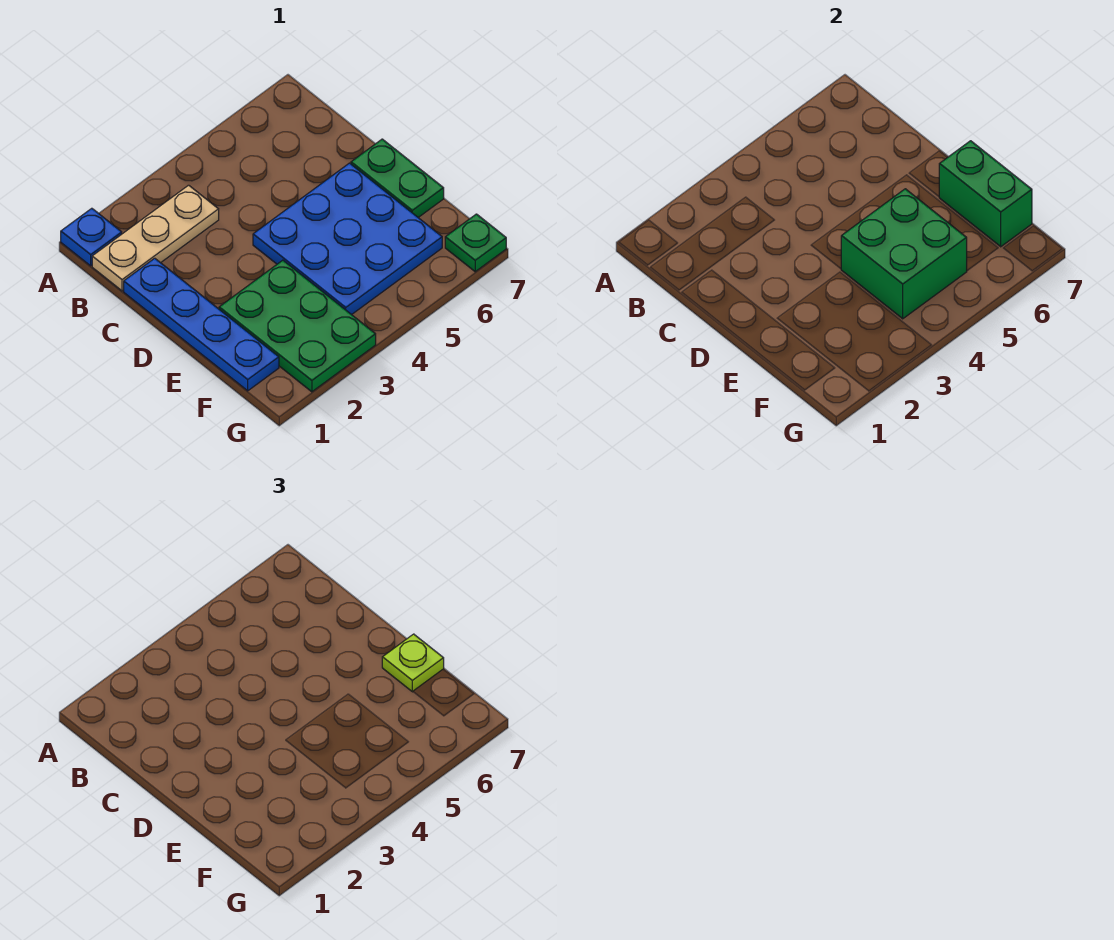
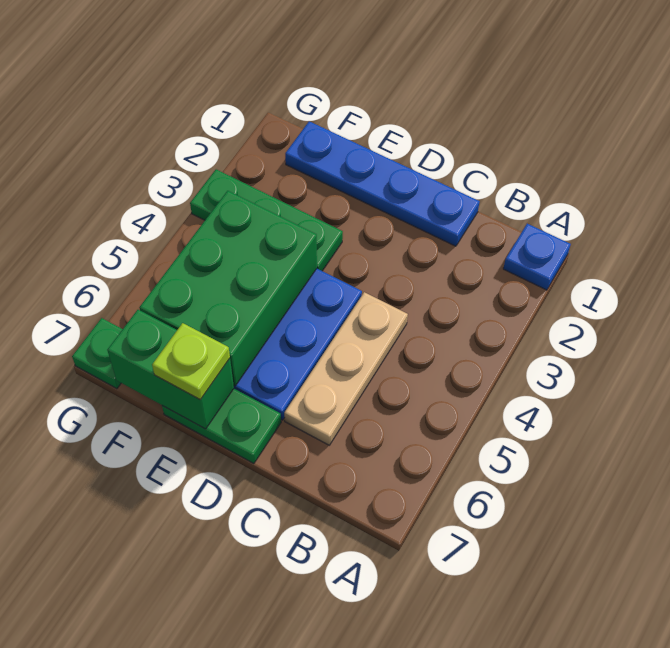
tan plate B1:B3 level 1 -> tan plate C4:C6 level 1
green plate E2:G3 level 1 -> green plate E3:G3 level 1
green brick E4:F5 level 2 -> green brick E4:F6 level 2

